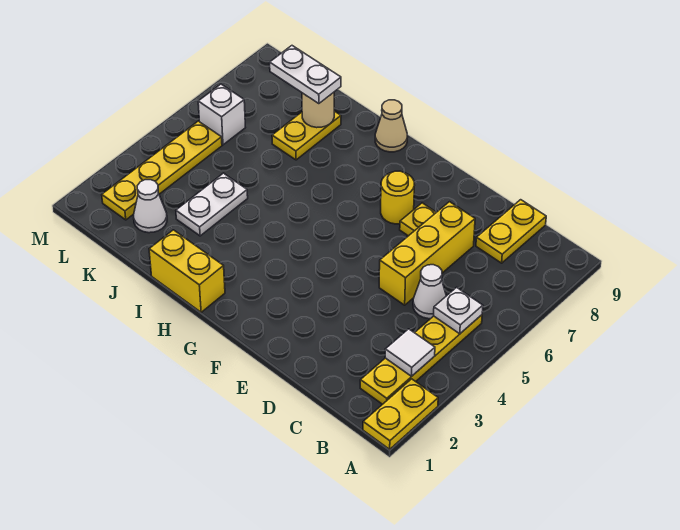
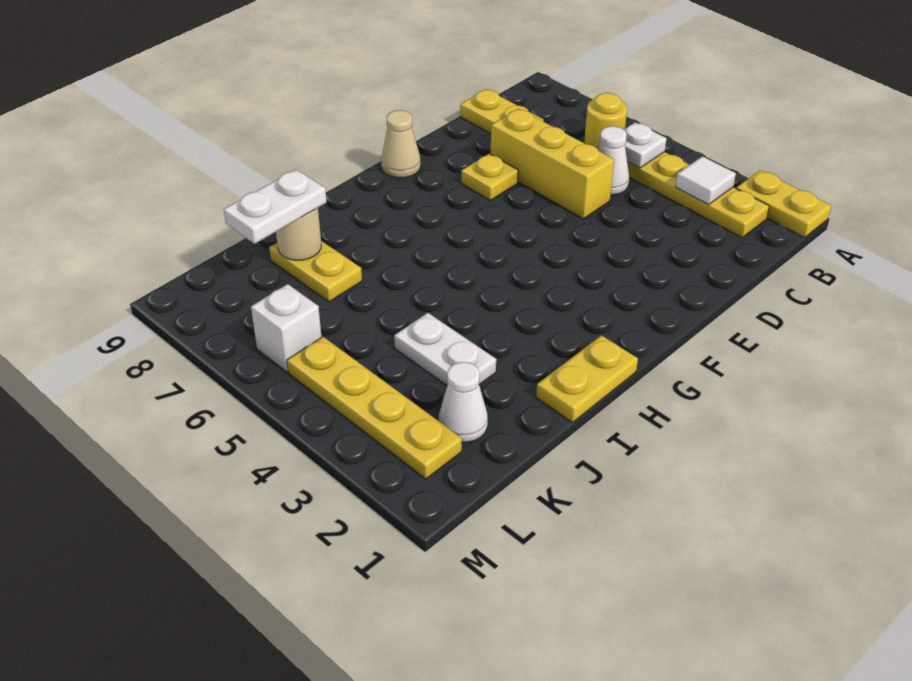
yellow round brick F7 level 1 -> yellow round brick B6 level 1
yellow brick H1:I1 level 1 -> yellow plate H1:I1 level 1
tan cone H9 level 1 -> tan cone F9 level 1

